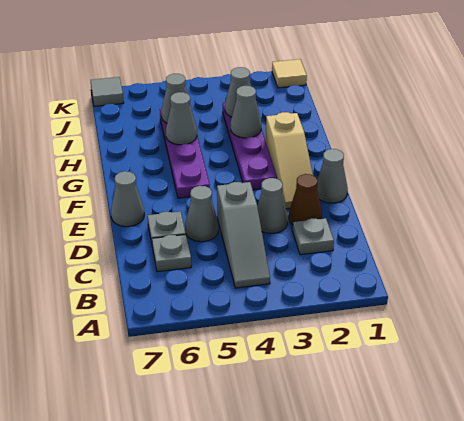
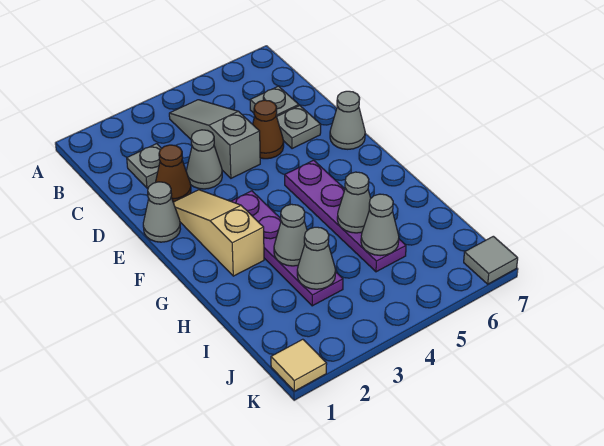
grey cone D5 level 1 -> brown cone D5 level 1

